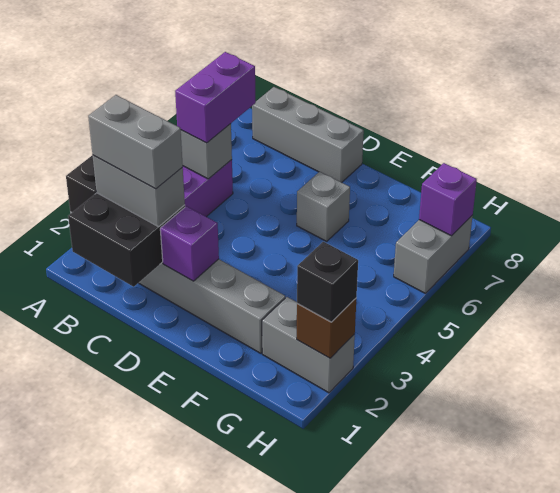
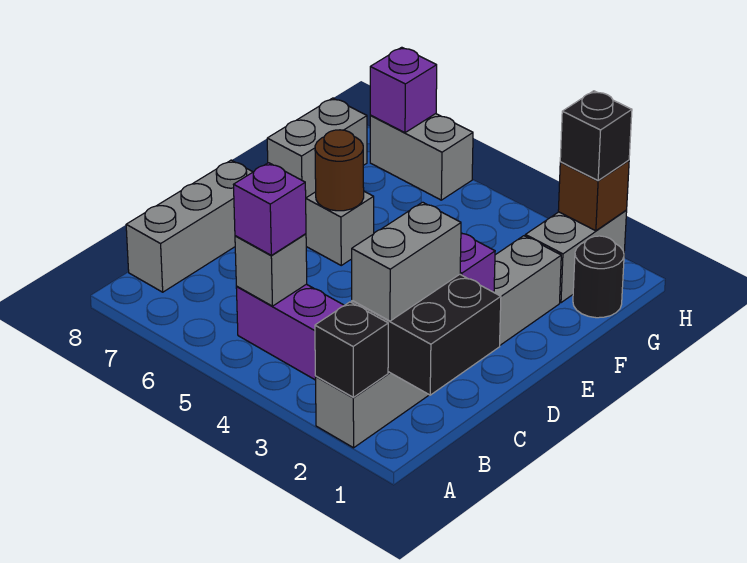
grey brick B2:C2 level 4 -> grey brick F8:G8 level 1
purple brick B5:B6 level 3 -> purple brick B5 level 3
none -> brown round brick E6 level 2
none -> black round brick G1 level 1

